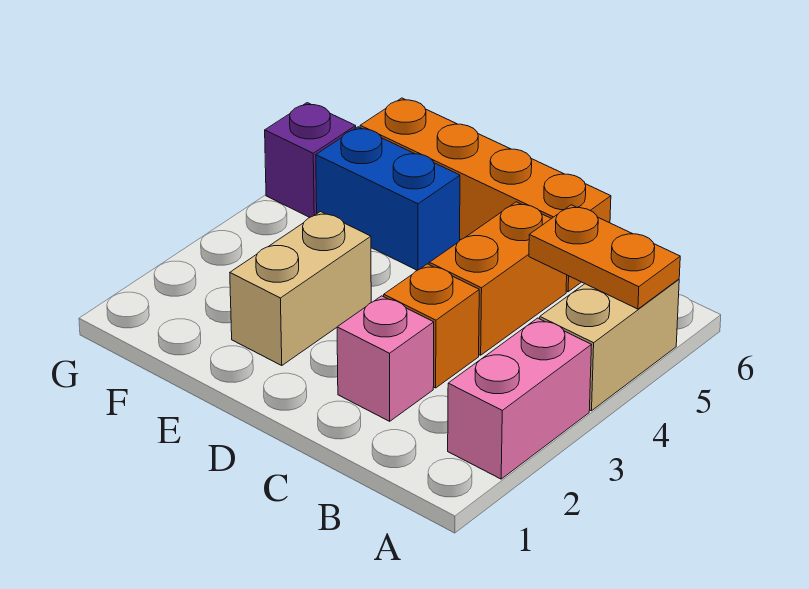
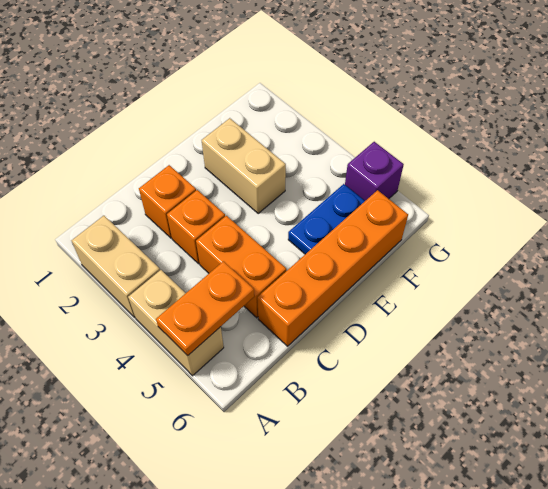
pink brick A2:A3 level 1 -> tan brick A2:A3 level 1
pink brick C2 level 1 -> orange brick C2 level 1
blue brick E5:F5 level 1 -> blue plate E5:F5 level 1

